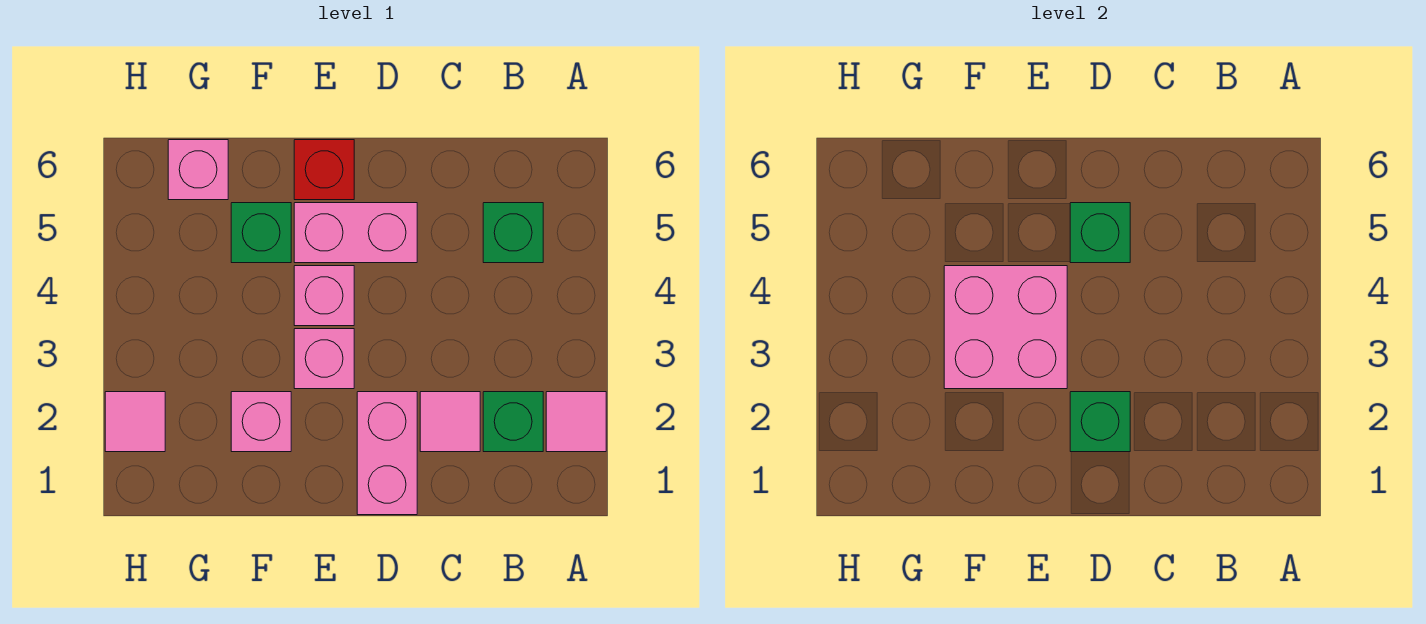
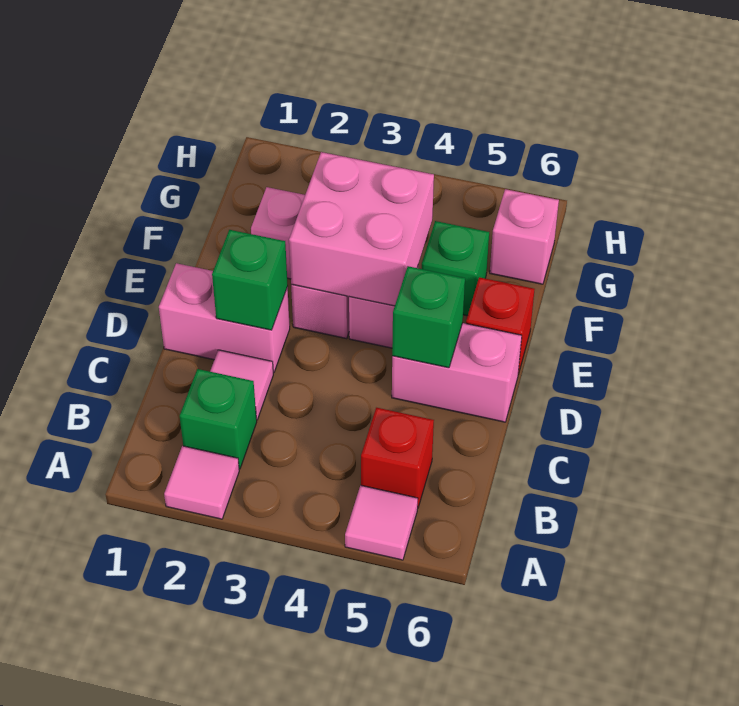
green brick B5 level 1 -> red brick B5 level 1
pink brick D5:E5 level 1 -> pink brick D5:D6 level 1
pink tile H2 level 1 -> pink tile A5 level 1

